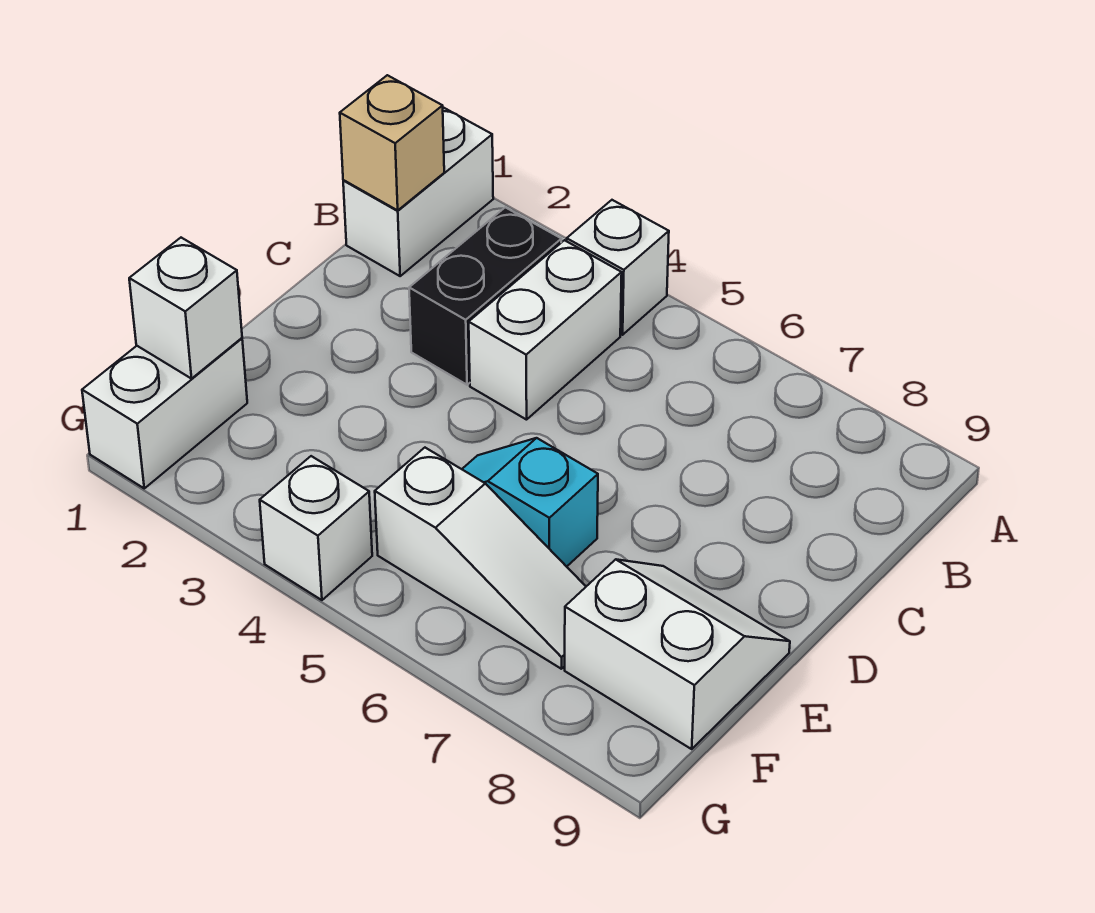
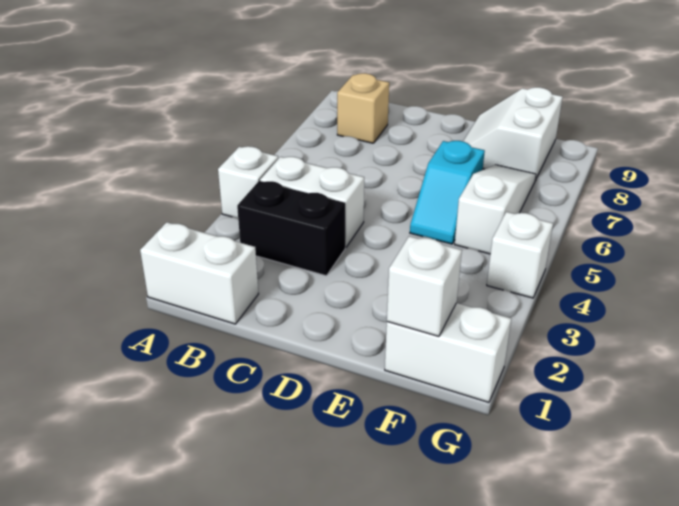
tan brick B1 level 2 -> tan brick B8 level 1

